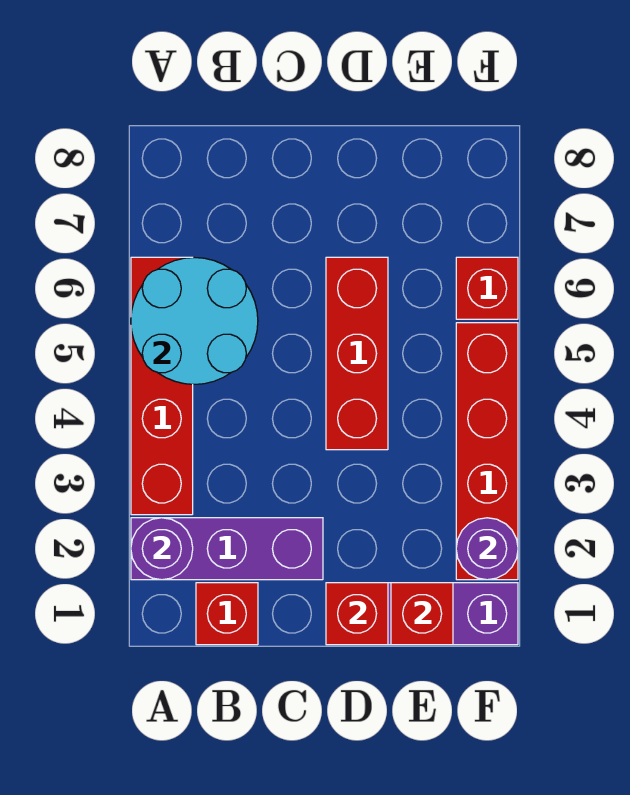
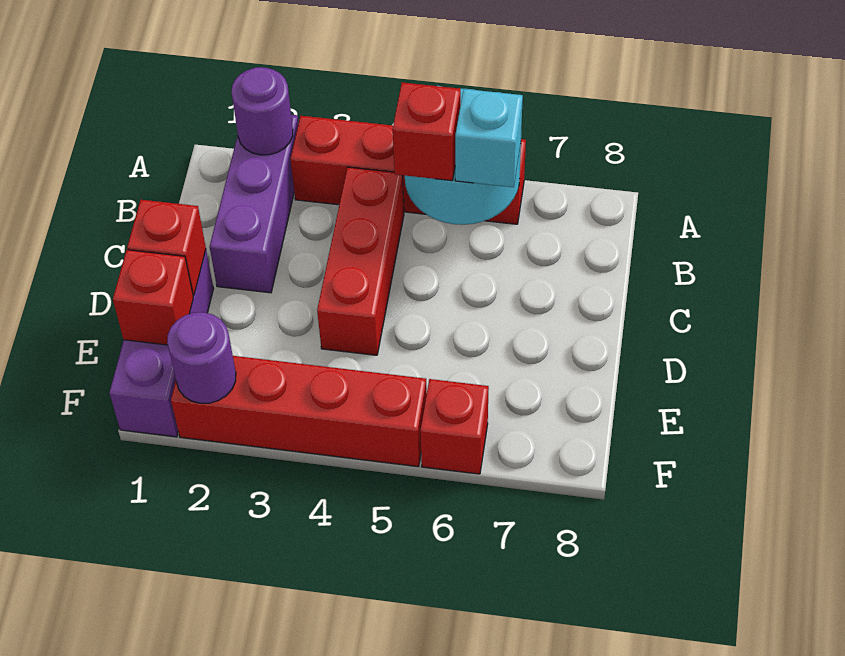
red brick B1 level 1 -> red brick B5 level 3
none -> cyan brick B6 level 3
red brick D4:D6 level 1 -> red brick B4:D4 level 1

